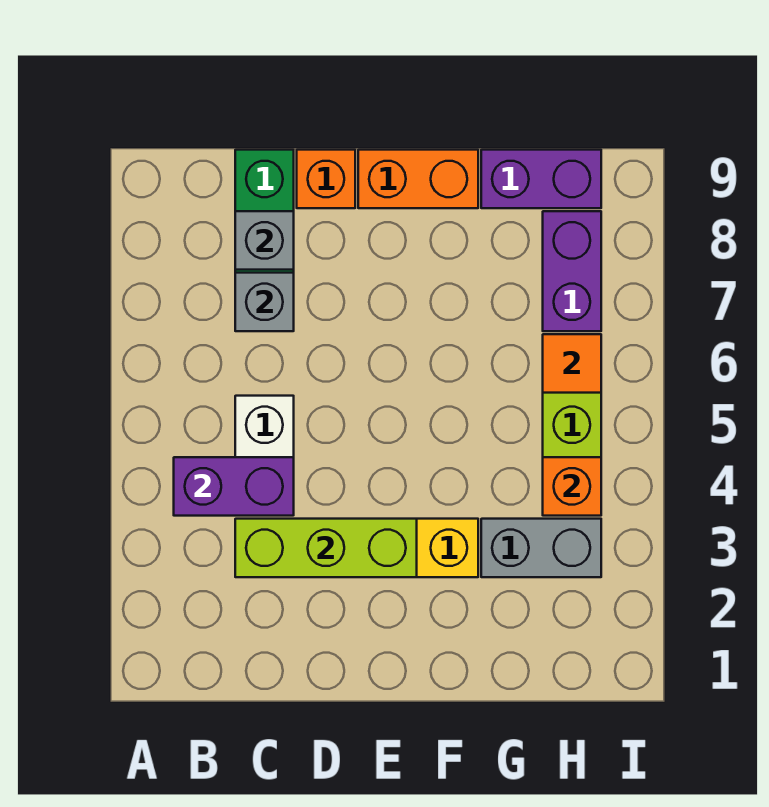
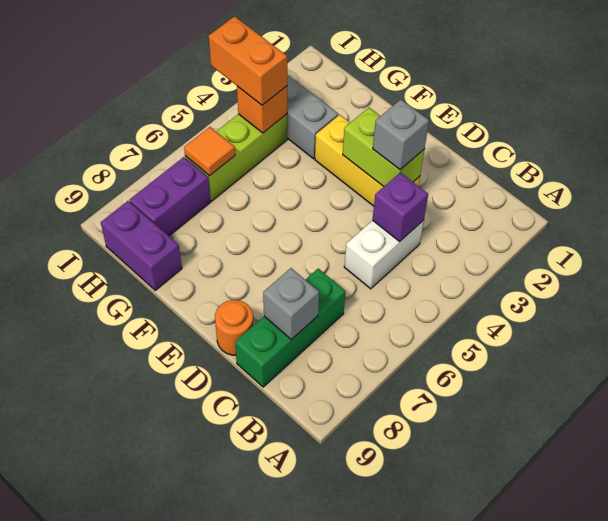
purple brick B4:C4 level 2 -> purple brick C4 level 2
lime brick C3:E3 level 2 -> lime brick D3:E3 level 2
grey brick C7 level 2 -> grey brick D3 level 3
orange brick D9 level 1 -> orange round brick D9 level 1
orange brick E9:F9 level 1 -> orange brick H4:I4 level 3

